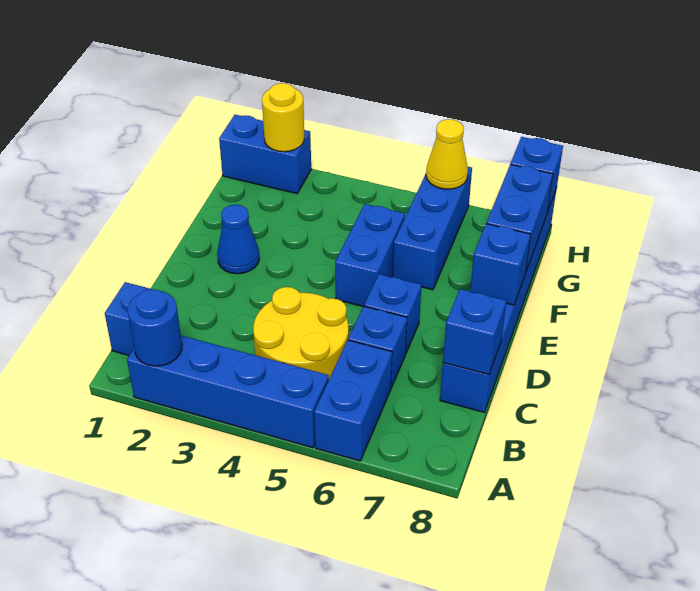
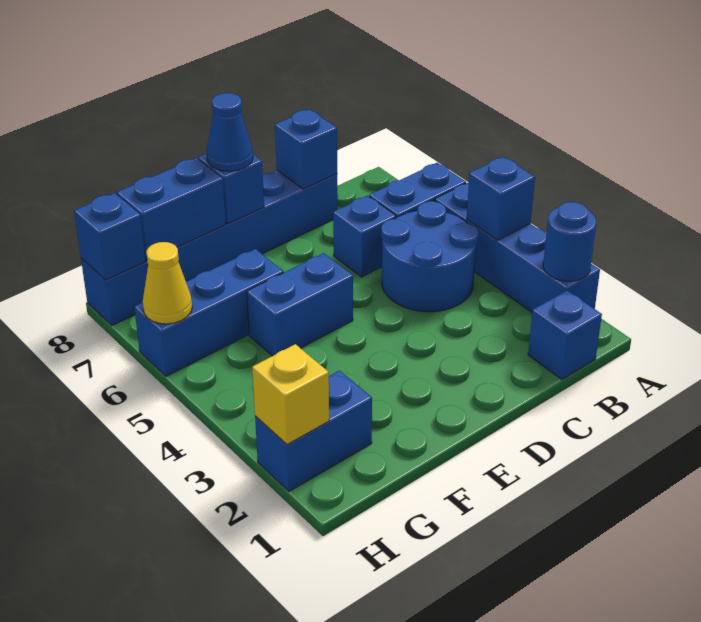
yellow round brick B4:C5 level 1 -> blue round brick B4:C5 level 1
blue brick D6 level 1 -> blue brick A4 level 2
blue cone E2 level 1 -> blue cone E8 level 3
blue brick H1:H2 level 1 -> blue brick G2:H2 level 1
yellow round brick H2 level 2 -> yellow brick H2 level 2

